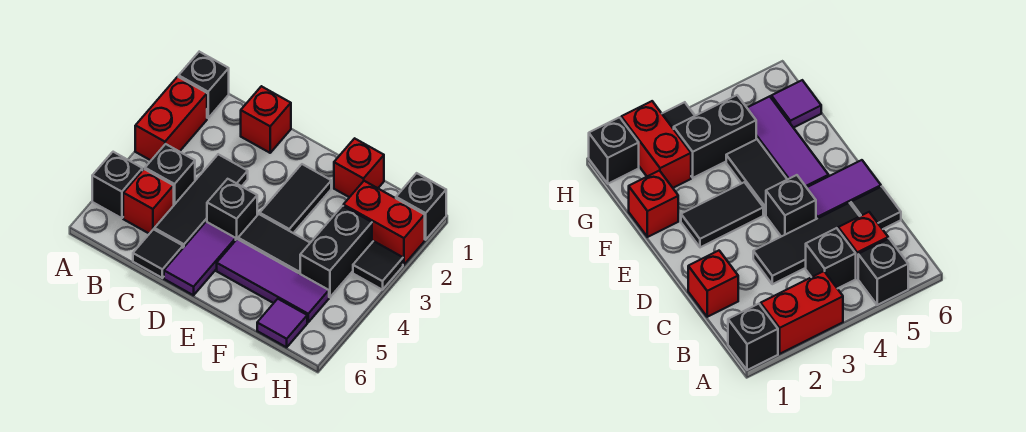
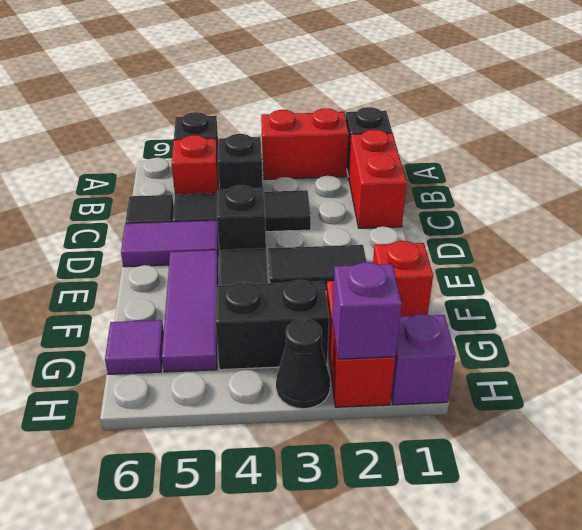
red brick C1 level 1 -> red brick B1:C1 level 1
black brick H1 level 1 -> purple brick H1 level 1
none -> purple brick H2 level 2
black tile H3 level 1 -> black cone H3 level 1

